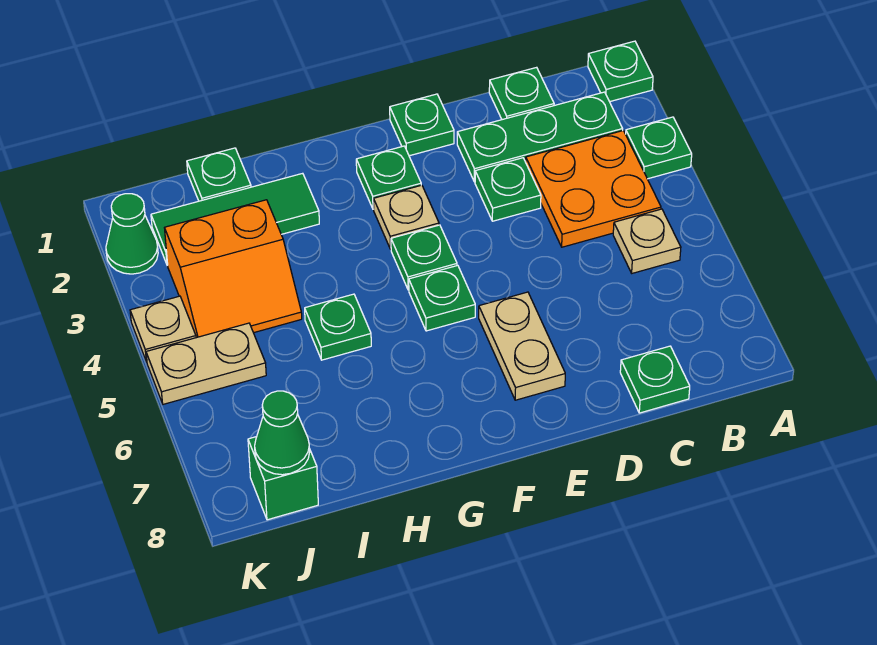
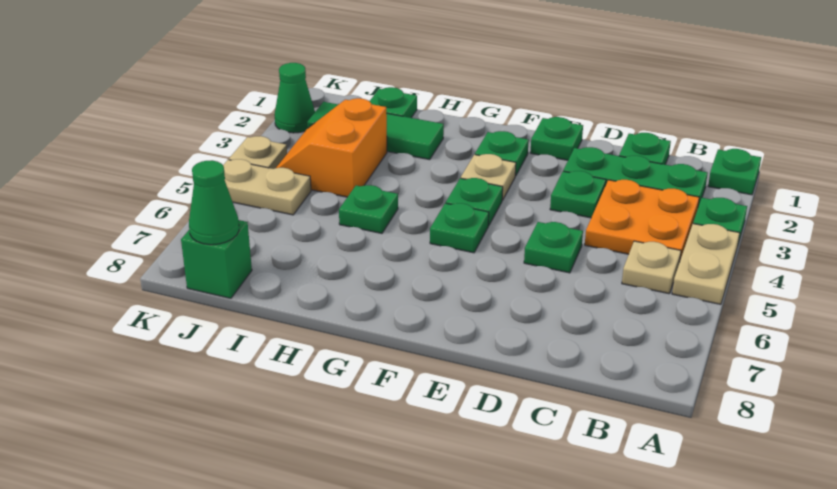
green plate C8 level 1 -> green plate D5 level 1
tan plate E6:E7 level 1 -> tan plate A4:A5 level 1
orange slope I3:J4 level 1 top 3 -> orange slope I3:J4 level 1 top I

